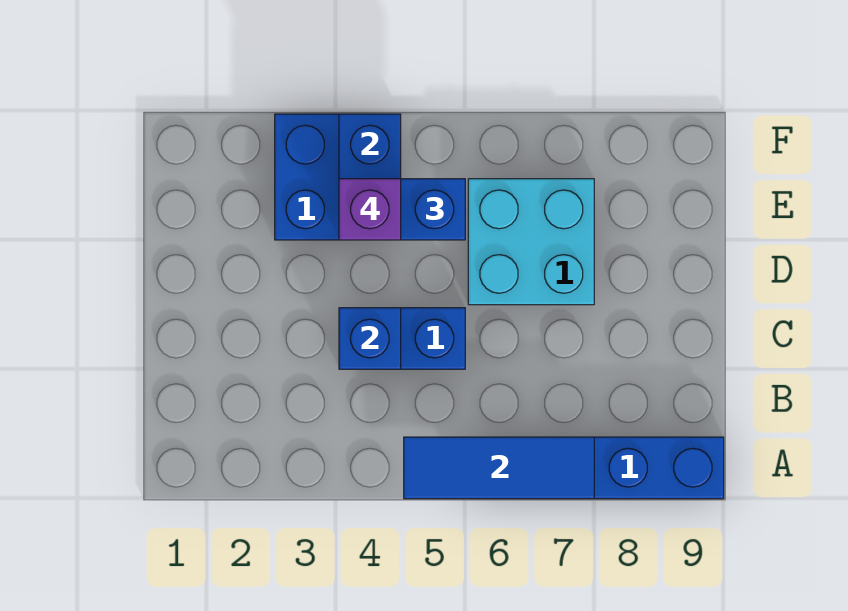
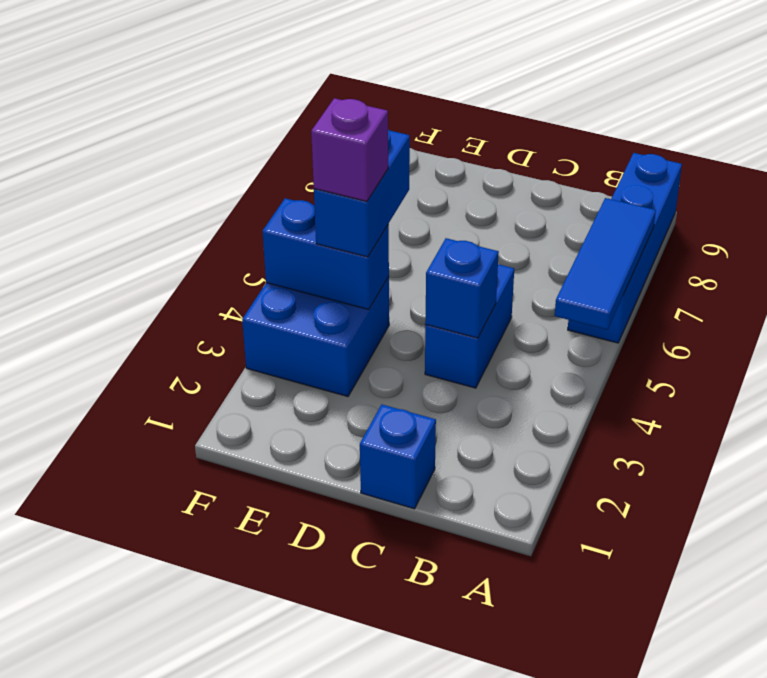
none -> blue brick C1 level 1
cyan brick D6:E7 level 1 -> none

